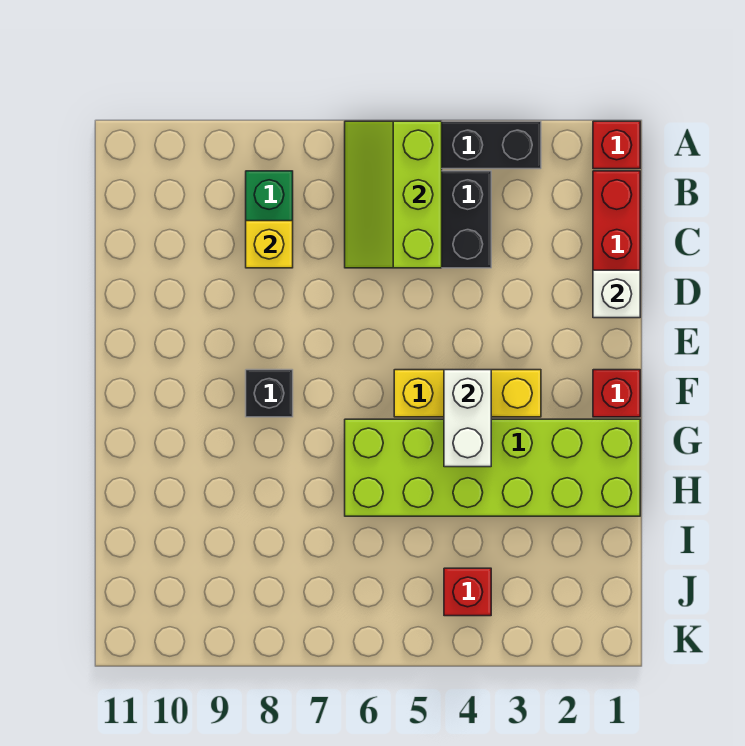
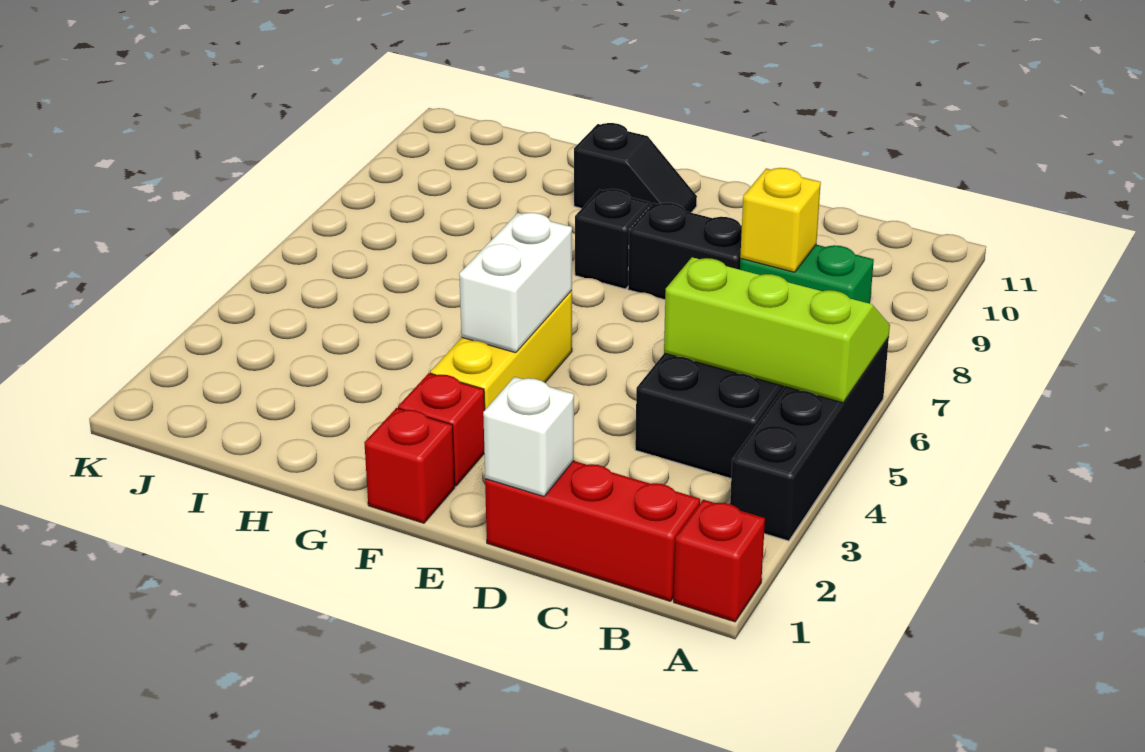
none -> black brick D8:E8 level 1
white brick F4:G4 level 2 -> white brick F4:F5 level 2
none -> black slope F10:G10 level 1 top G
lime brick G1:H6 level 1 -> none
red brick J4 level 1 -> red brick F2 level 1

